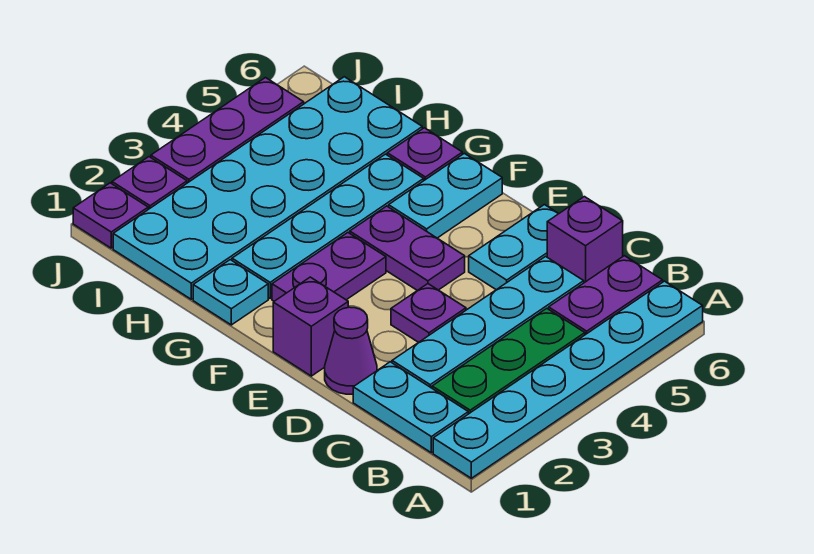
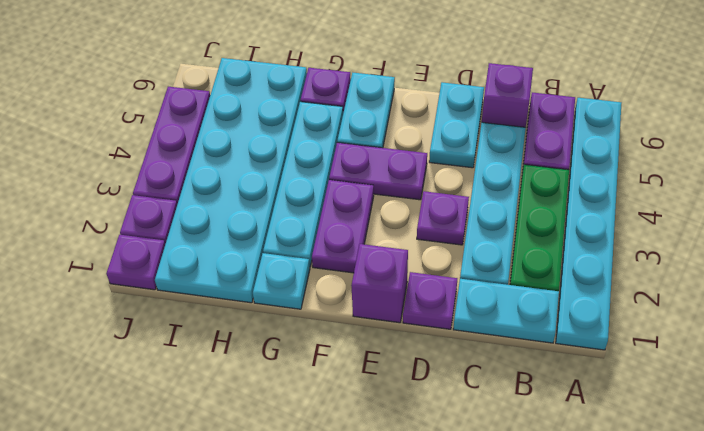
purple cone D1 level 1 -> purple plate D1 level 1

